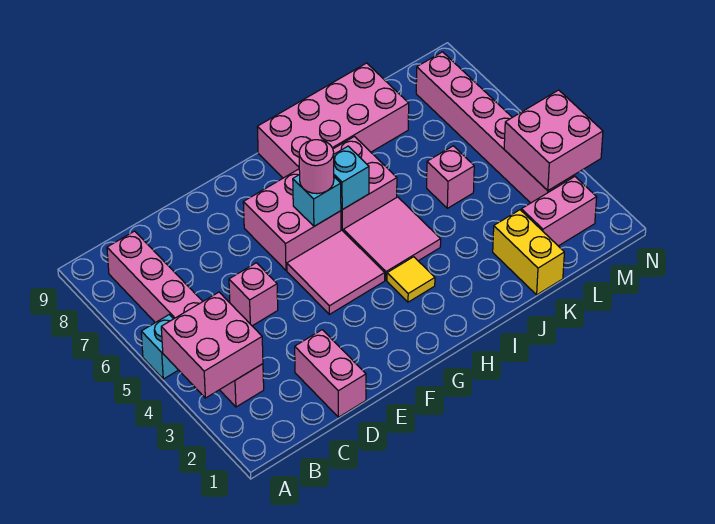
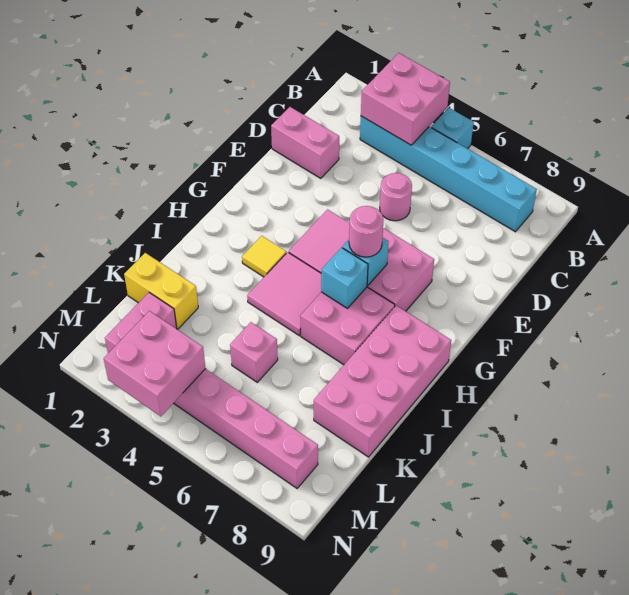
pink brick B3:B8 level 1 -> cyan brick B3:B8 level 1
pink brick D5 level 1 -> pink round brick D5 level 1

